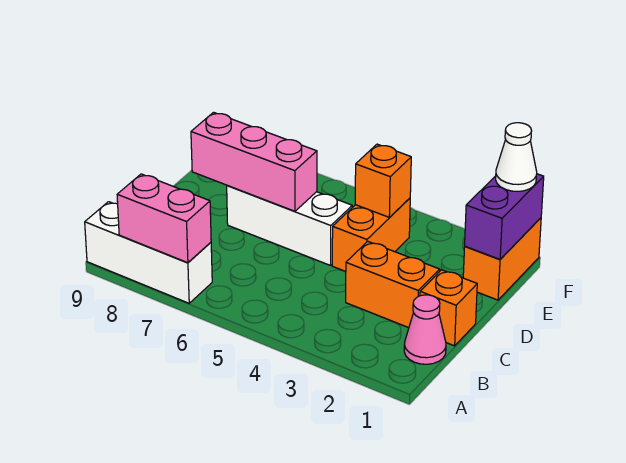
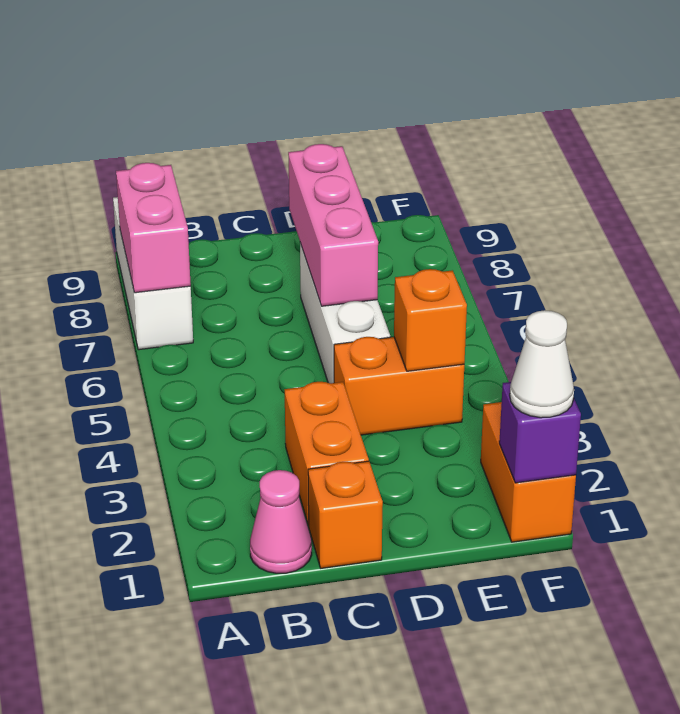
orange brick E1:F1 level 1 -> orange brick F1:F2 level 1
purple brick E1:F1 level 2 -> purple brick F1 level 2

